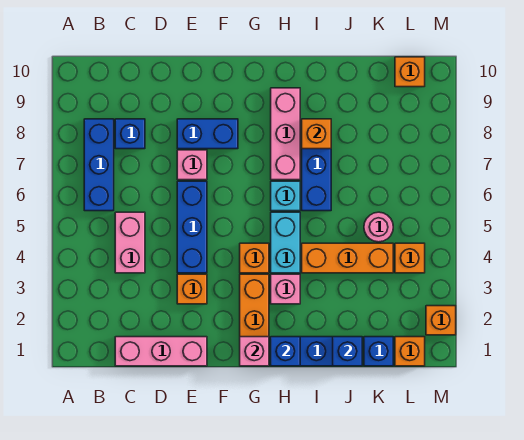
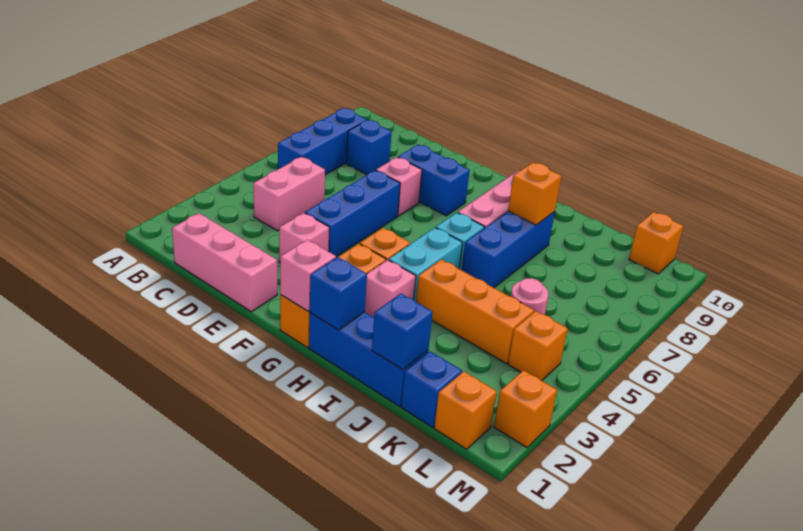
orange brick E3 level 1 -> pink brick E3 level 1

